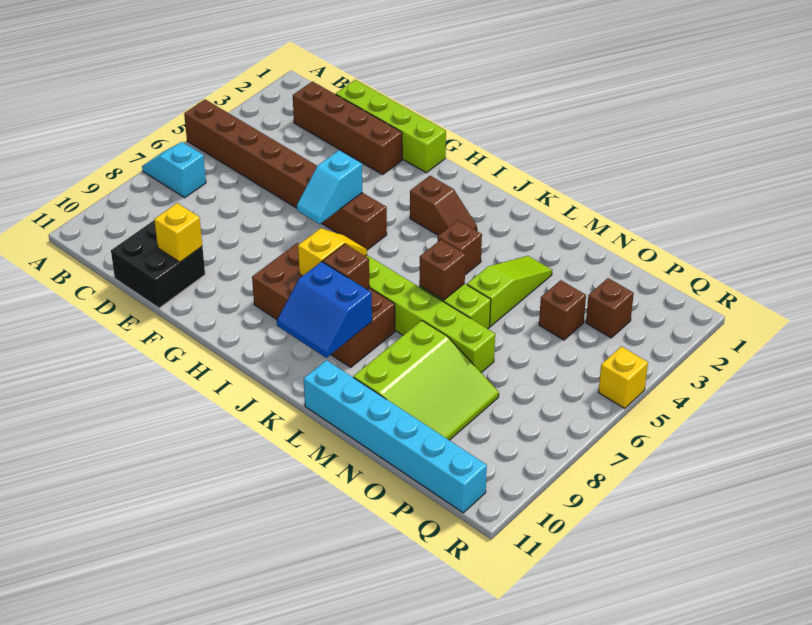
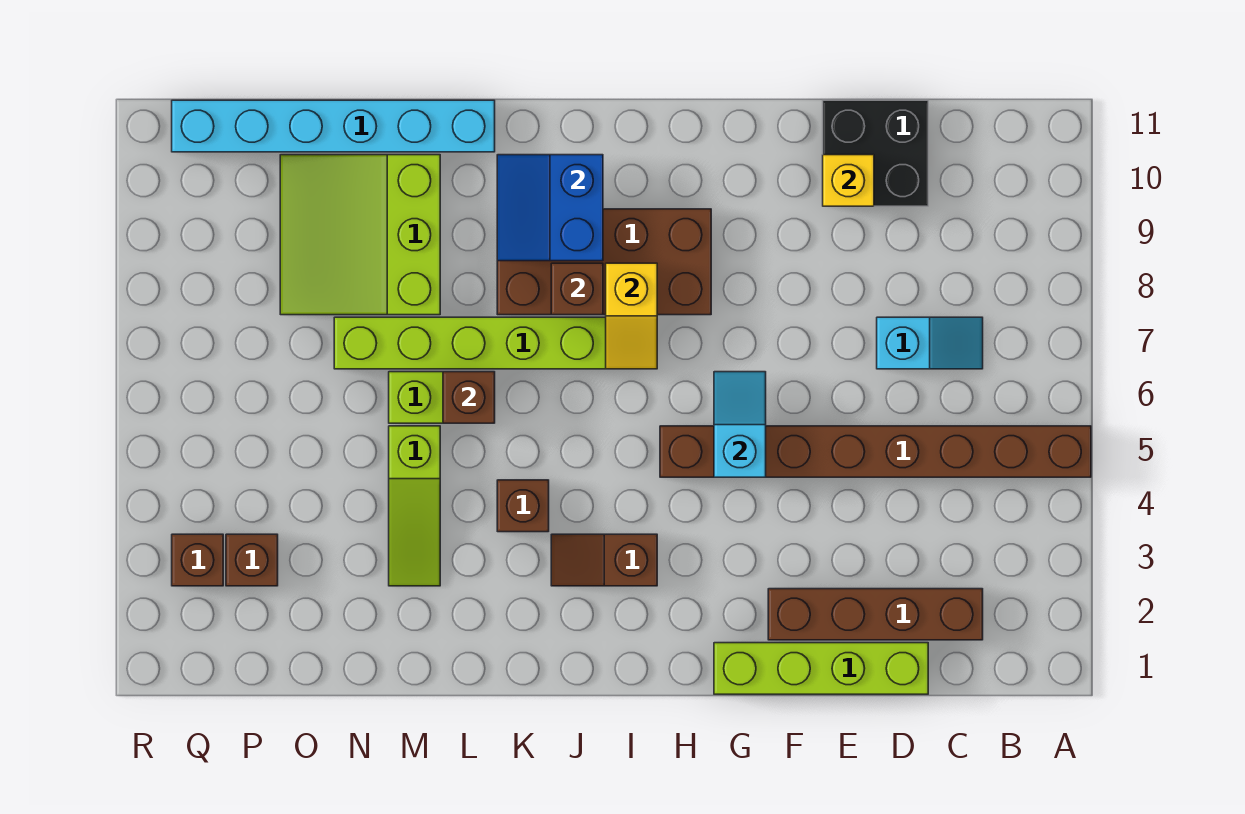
cyan slope A7:B7 level 1 top B -> cyan slope C7:D7 level 1 top D
blue slope J9:K10 level 2 top 9 -> blue slope J9:K10 level 2 top J
brown brick O4 level 1 -> brown brick Q3 level 1
yellow brick R5 level 1 -> none

